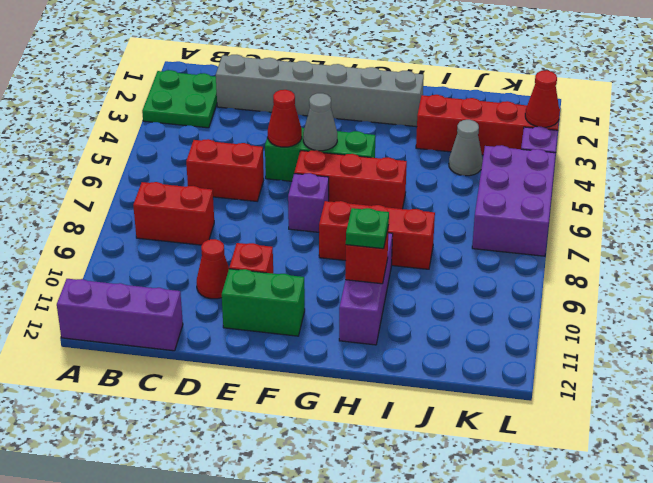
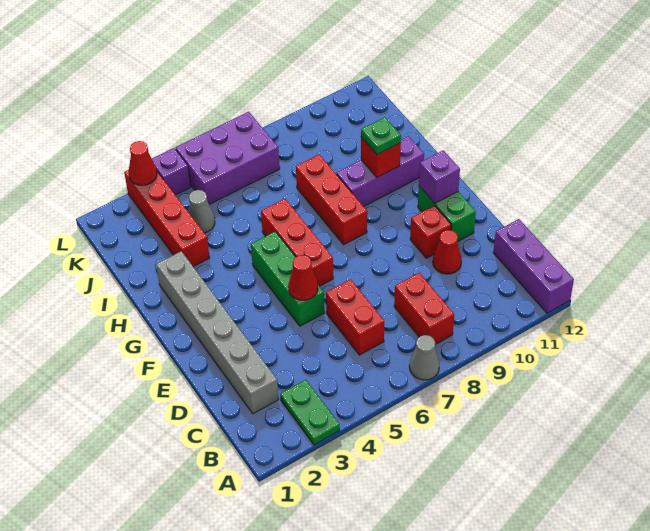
green plate A2:B3 level 1 -> green plate A3:B3 level 1
grey cone F5 level 2 -> grey cone A7 level 1
purple brick F7 level 1 -> purple brick F11 level 2

